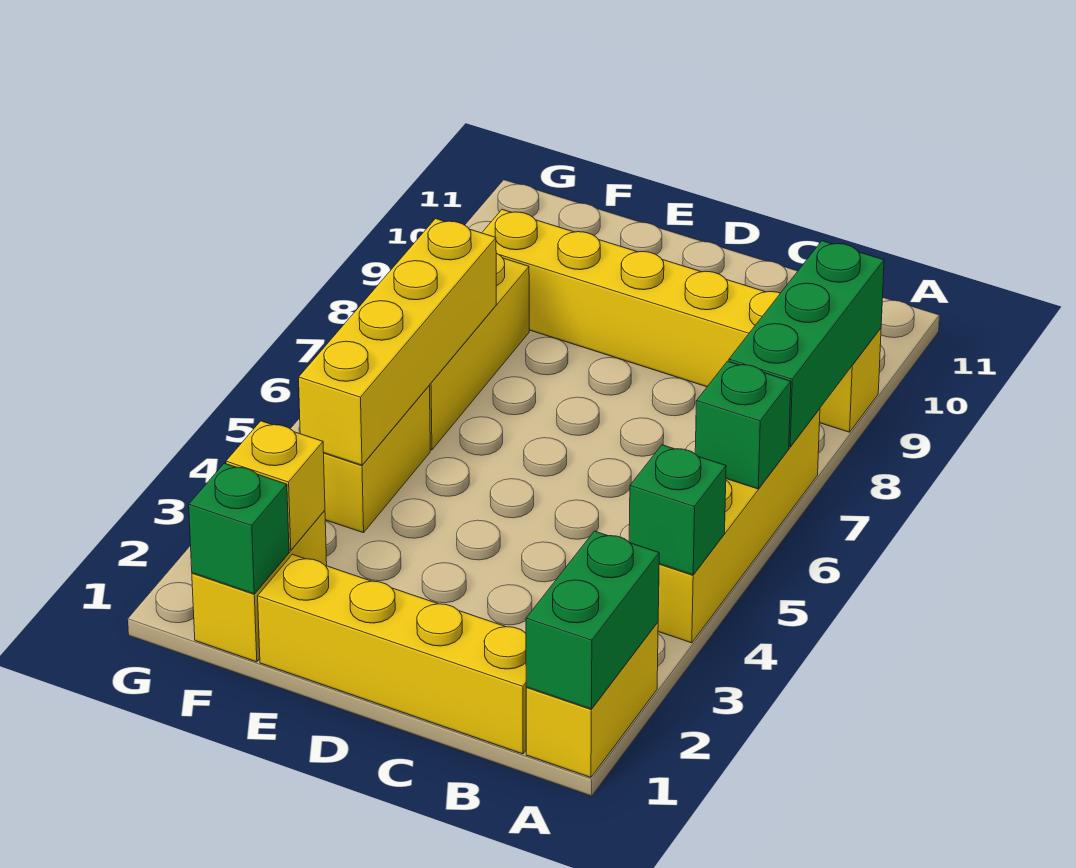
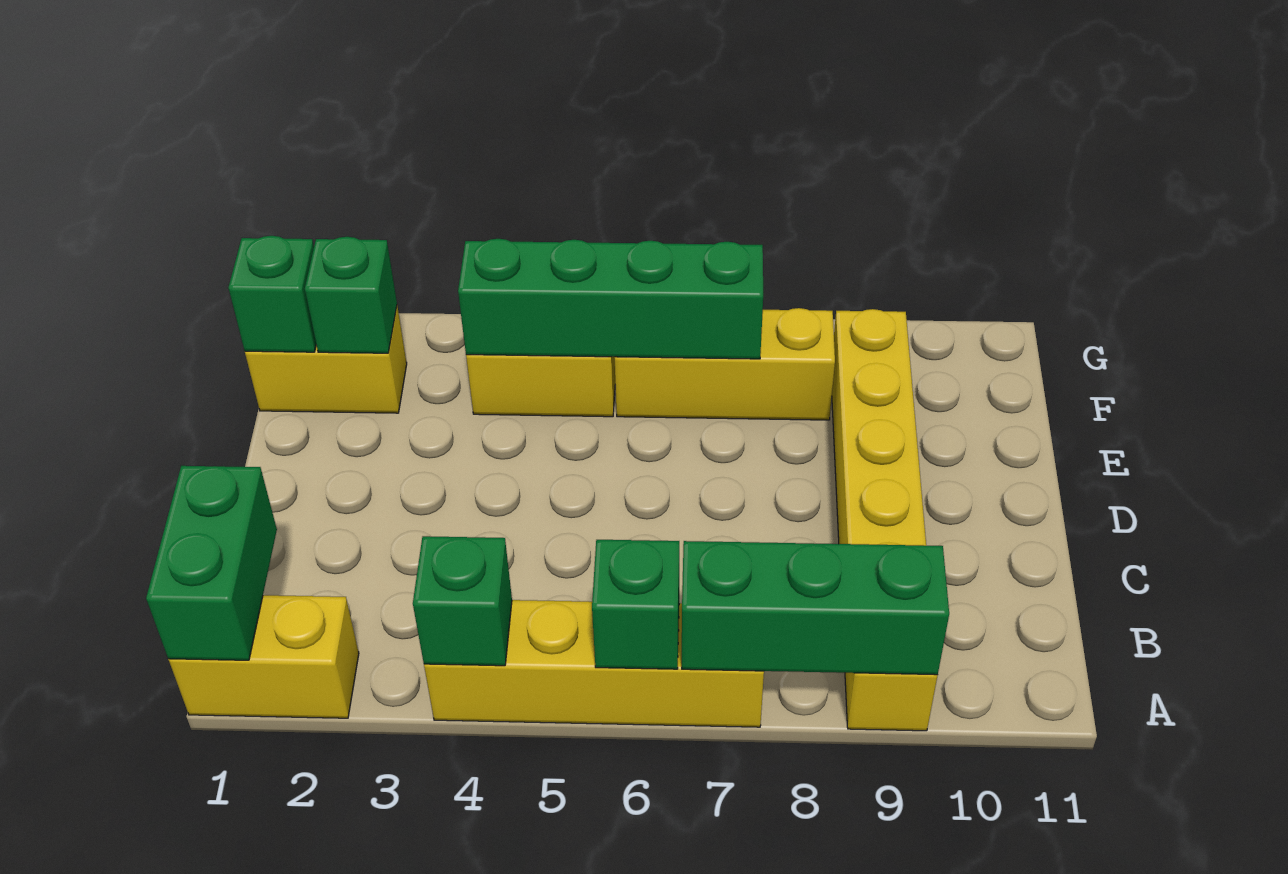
green brick A1:A2 level 2 -> green brick A1:B1 level 2
yellow brick B1:E1 level 1 -> none
yellow brick F2 level 2 -> green brick F2 level 2
yellow brick F4:F7 level 2 -> green brick F4:F7 level 2

